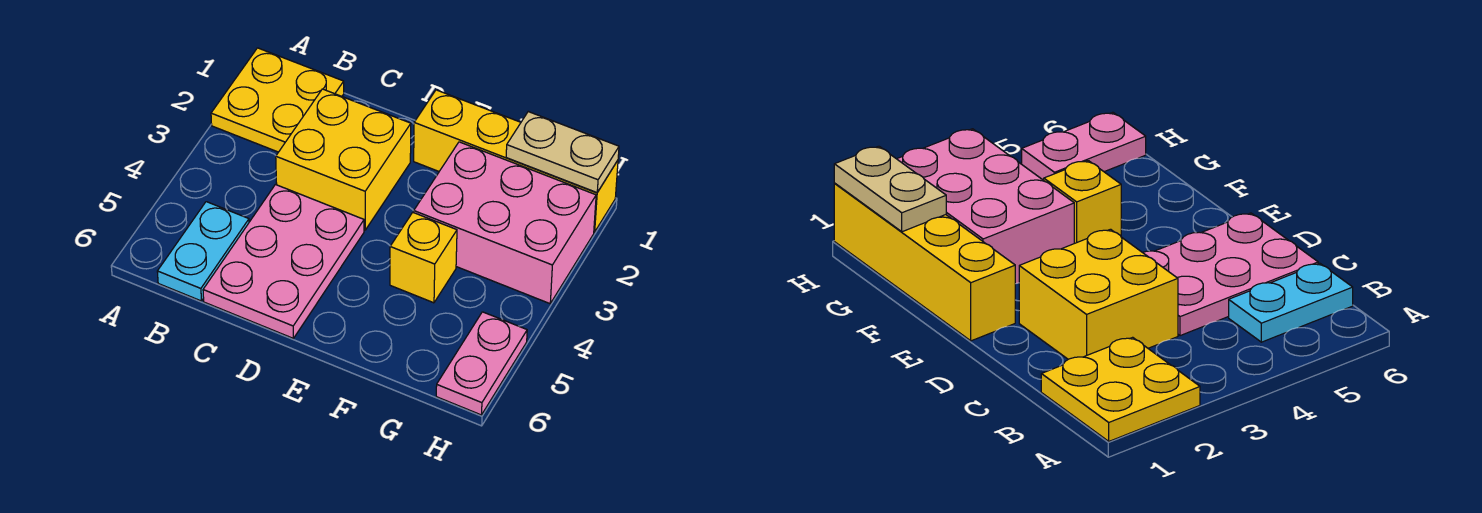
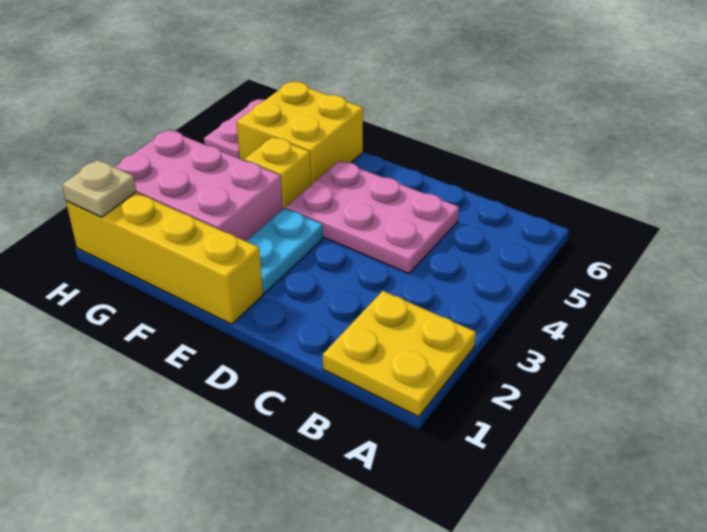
cyan plate B5:B6 level 1 -> cyan plate E2:E3 level 1
yellow brick C2:D3 level 1 -> yellow brick F5:G6 level 1
pink plate C4:D6 level 1 -> pink plate C4:E5 level 1
tan plate G1:H1 level 2 -> tan plate H1 level 2

